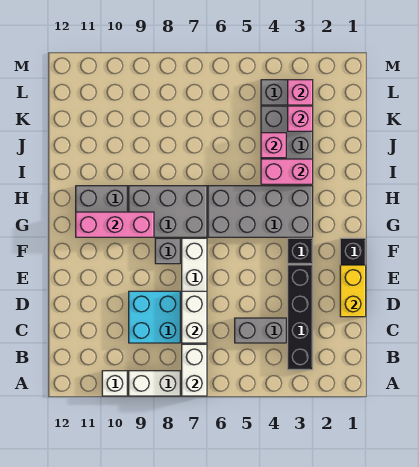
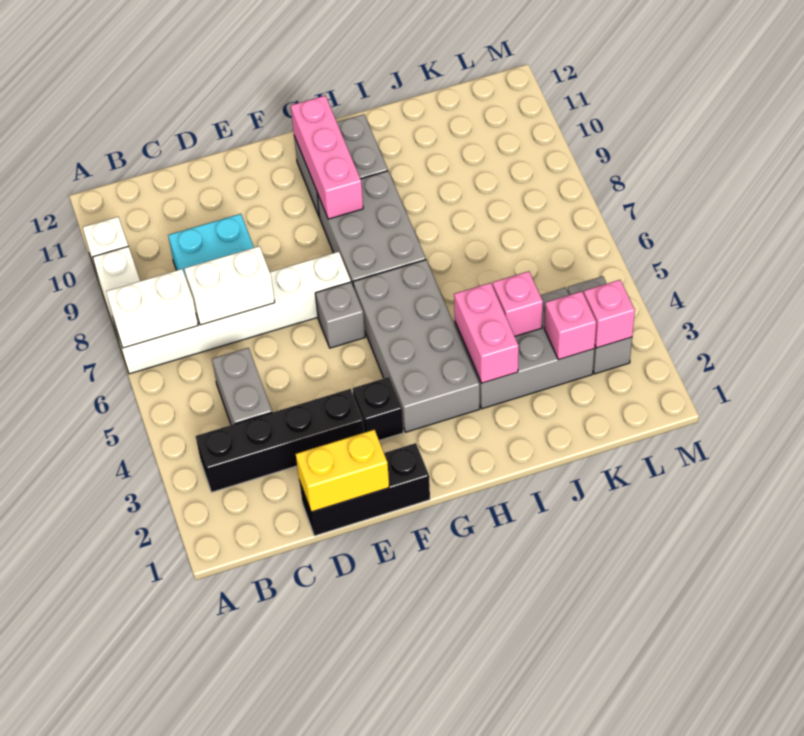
grey brick F8 level 1 -> grey brick F6 level 1

